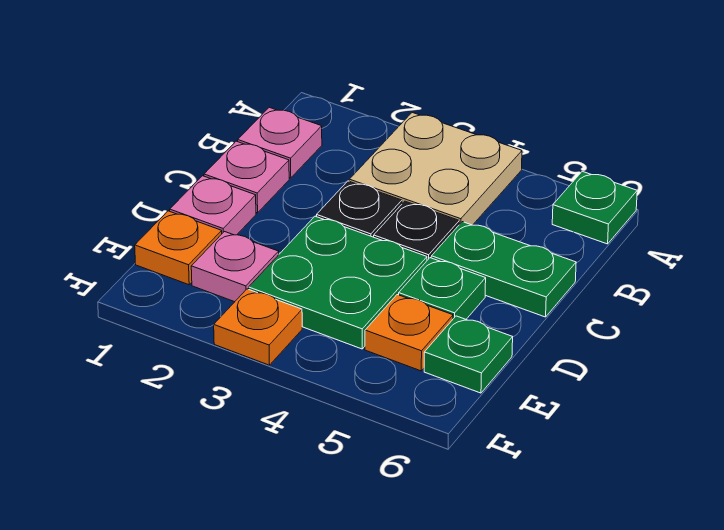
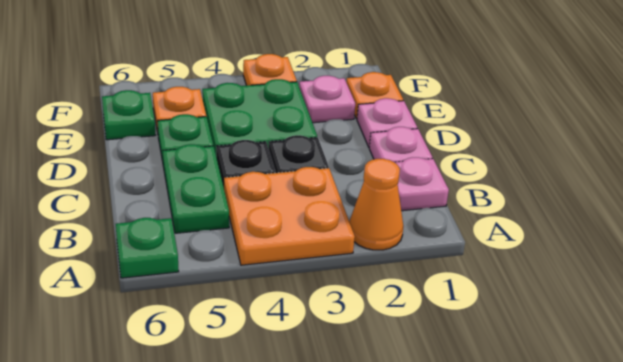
none -> orange cone A2 level 1
tan plate A3:B4 level 1 -> orange plate A3:B4 level 1
green plate C5:C6 level 1 -> green plate B5:C5 level 1

